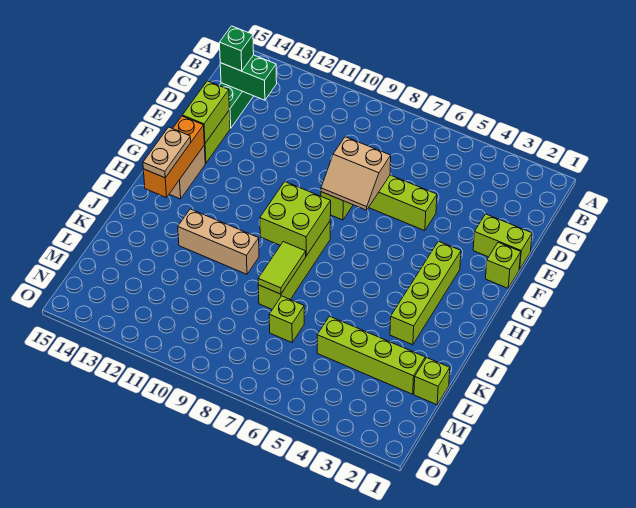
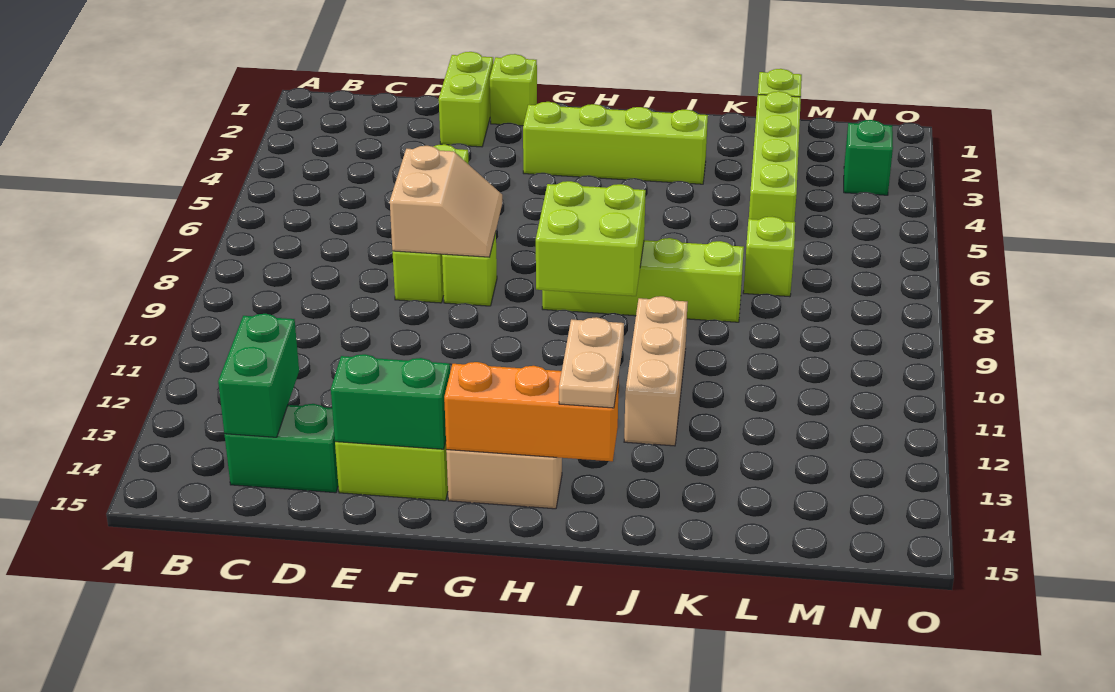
green brick C14 level 3 -> green brick N3 level 1
lime brick E14:F14 level 2 -> green brick E14:F14 level 2
tan plate H14:I14 level 3 -> tan plate I13:I14 level 3
lime tile J8:K8 level 2 -> none

